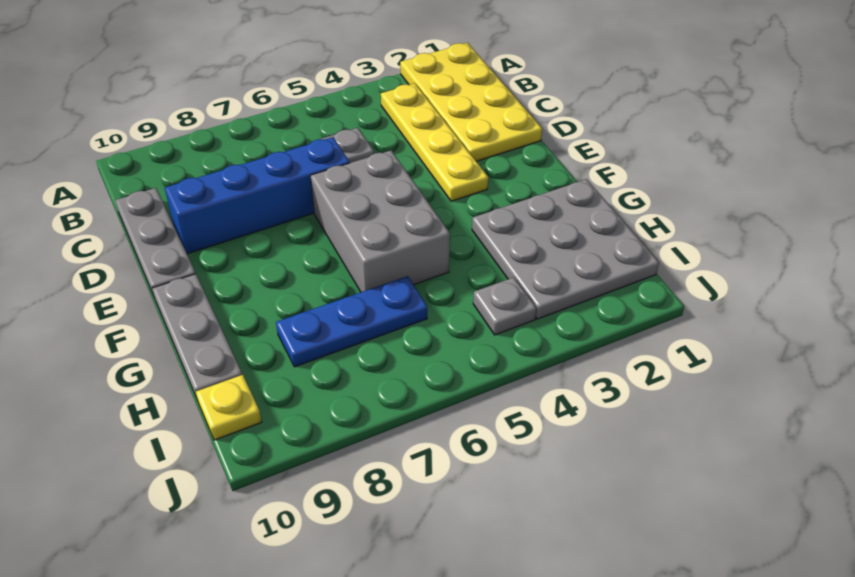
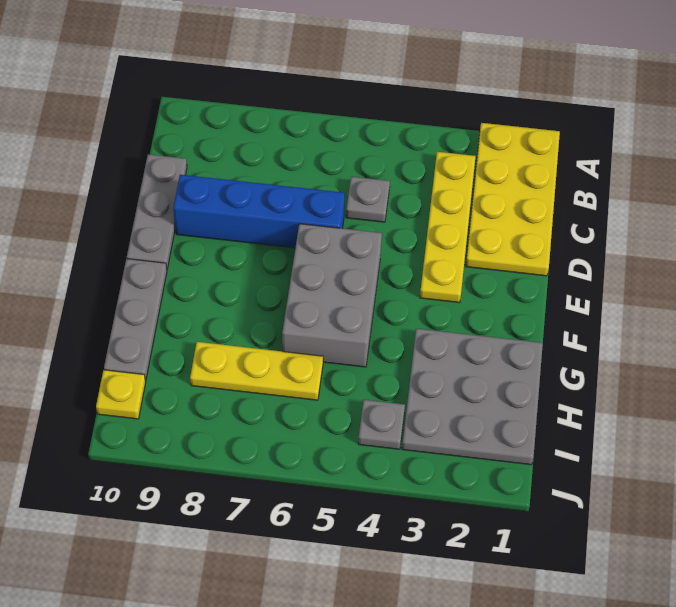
blue plate H6:H8 level 1 -> yellow plate H6:H8 level 1

